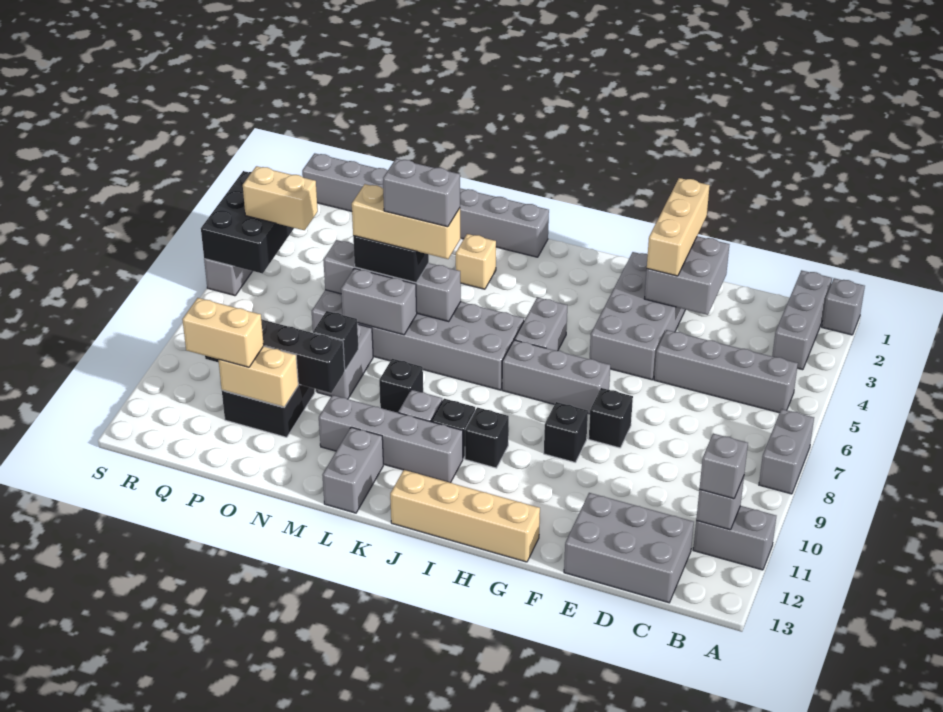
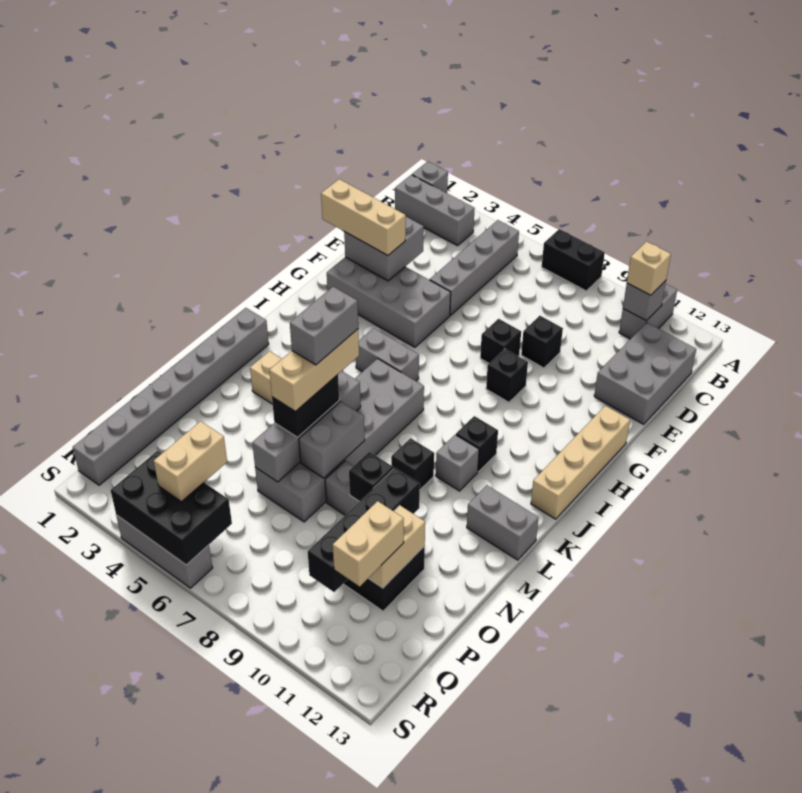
grey brick A7:A8 level 1 -> black brick A7:A8 level 1
grey brick B11 level 3 -> tan brick B11 level 3
grey brick G7:I7 level 1 -> none
black brick I10 level 1 -> black brick E9 level 1
grey brick J11:M11 level 1 -> none

